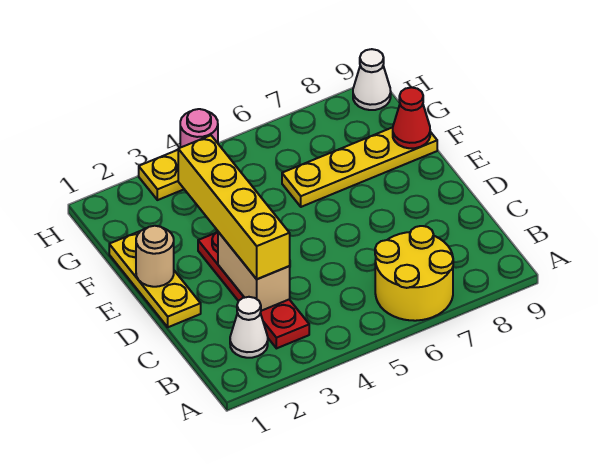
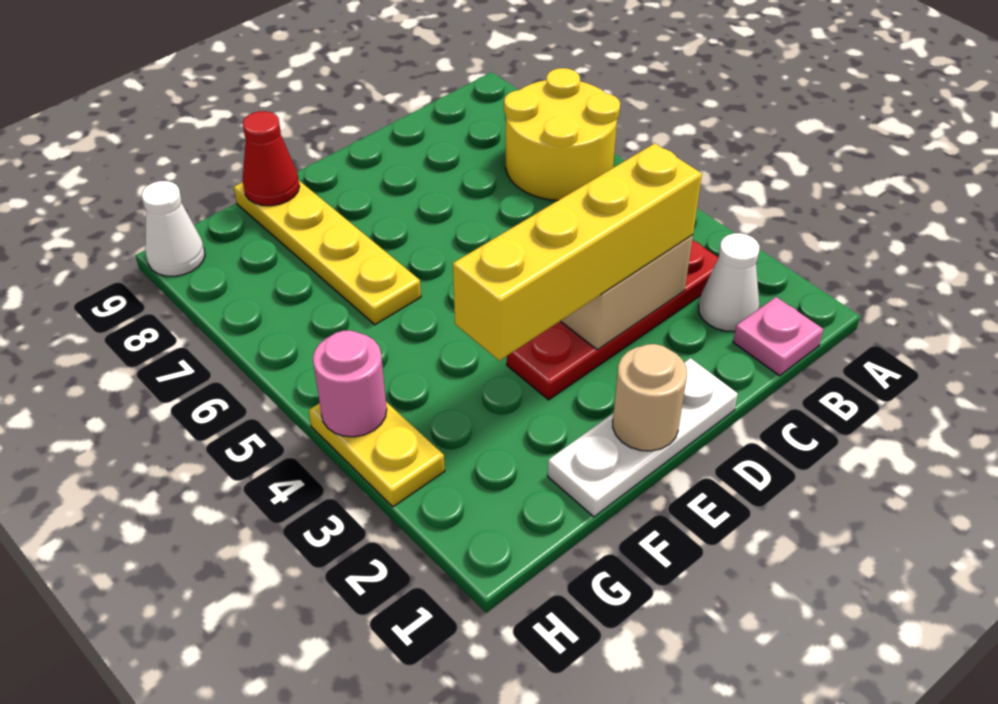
none -> pink plate B1 level 1
yellow plate D1:F1 level 1 -> white plate D1:F1 level 1

